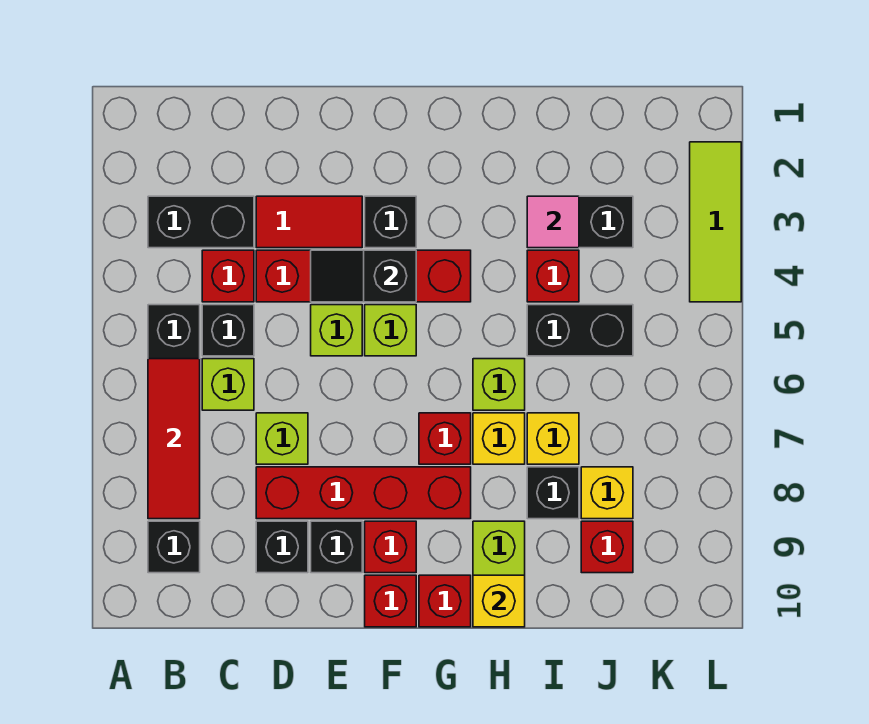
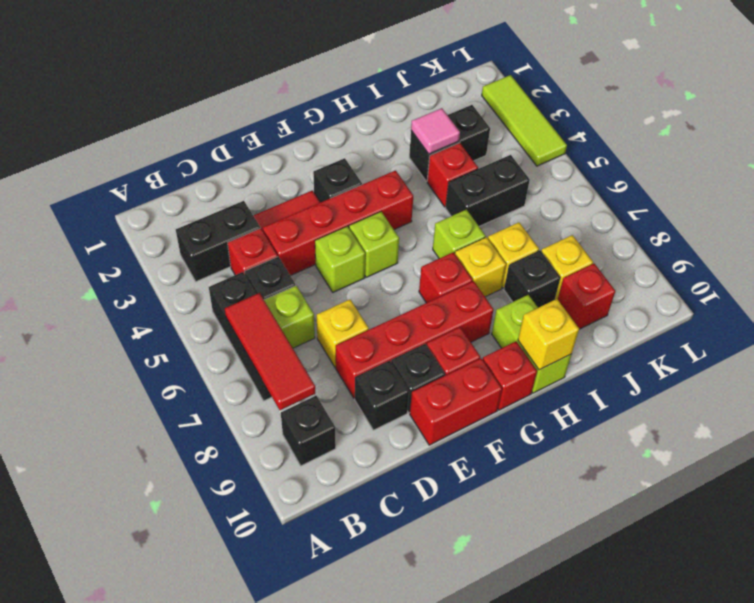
lime brick D7 level 1 -> yellow brick D7 level 1
black slope E4:F4 level 2 top F -> none
red brick F10 level 1 -> red brick E10:F10 level 1

